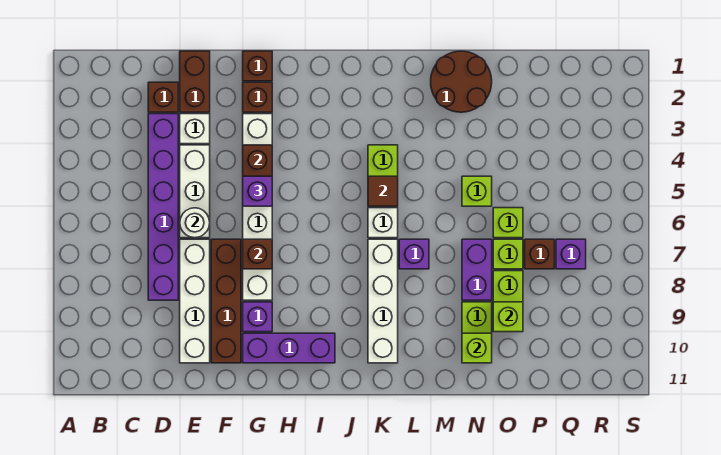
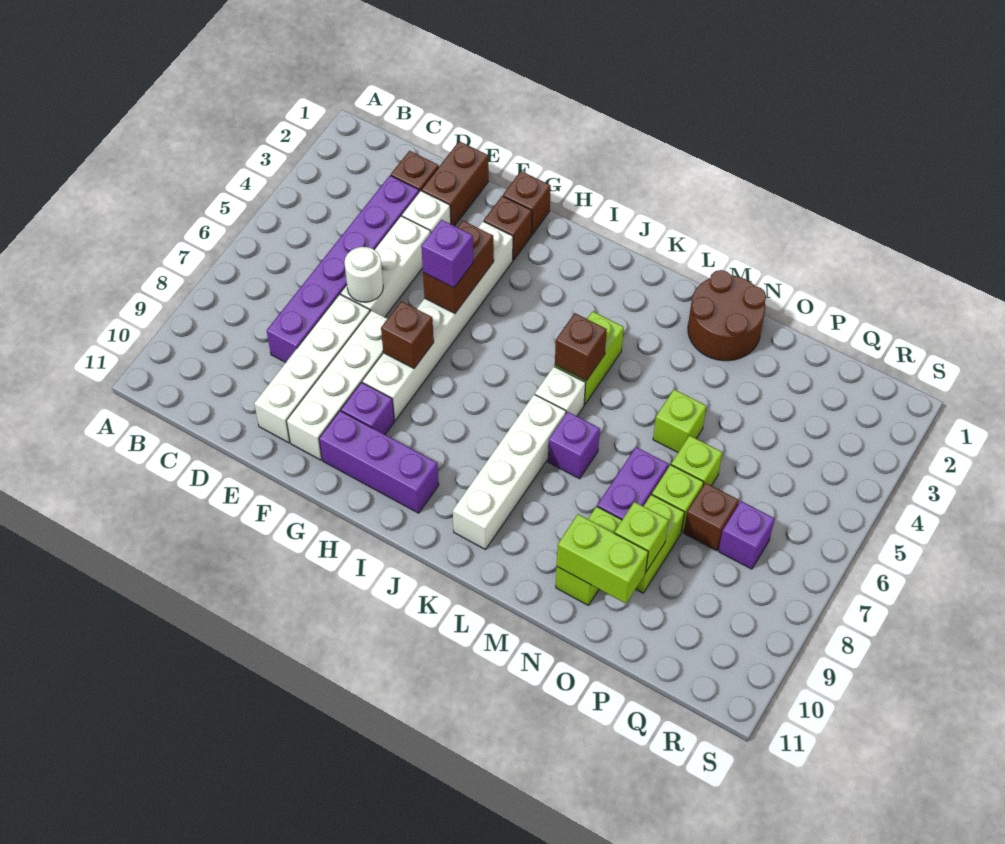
brown brick F7:F10 level 1 -> white brick F7:F10 level 1
brown tile K5 level 2 -> brown brick K5 level 2
lime brick N10 level 2 -> lime brick N10:O10 level 2

